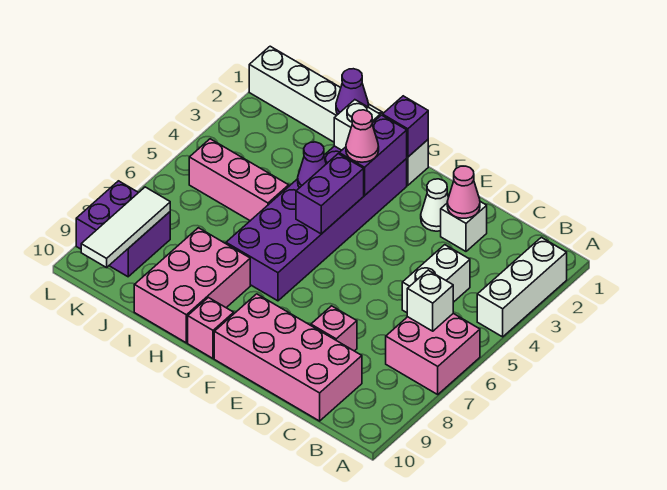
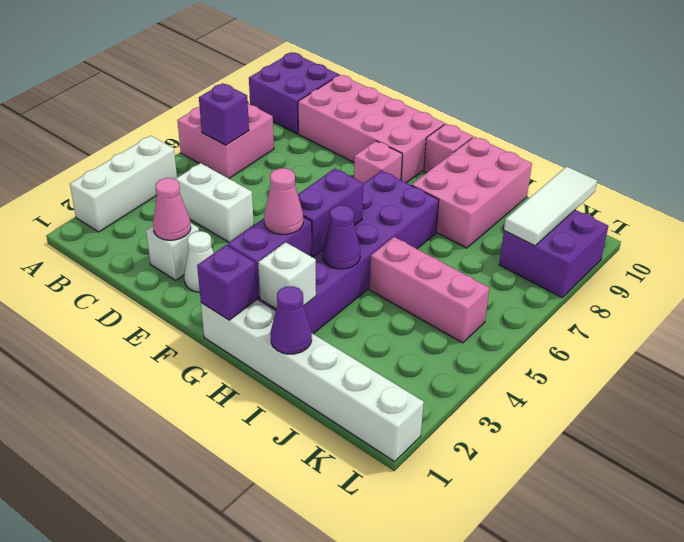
none -> purple brick A9:B10 level 1
white brick B6 level 2 -> purple brick B6 level 2
white brick C4:C5 level 1 -> white brick C4:D4 level 1
pink brick D8 level 1 -> pink brick F8 level 1

